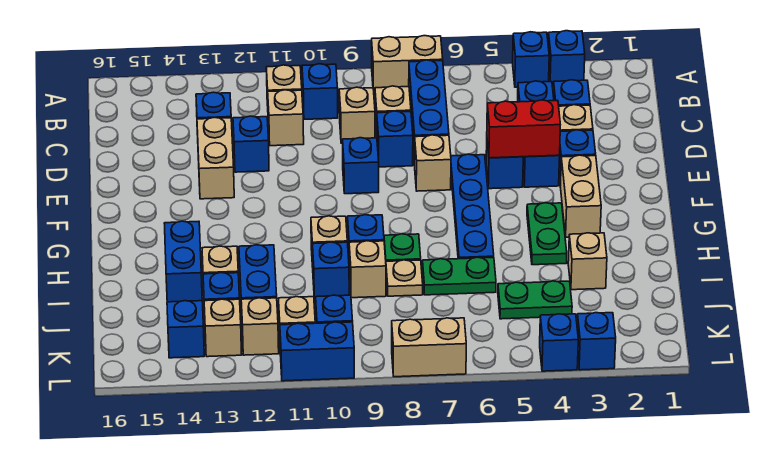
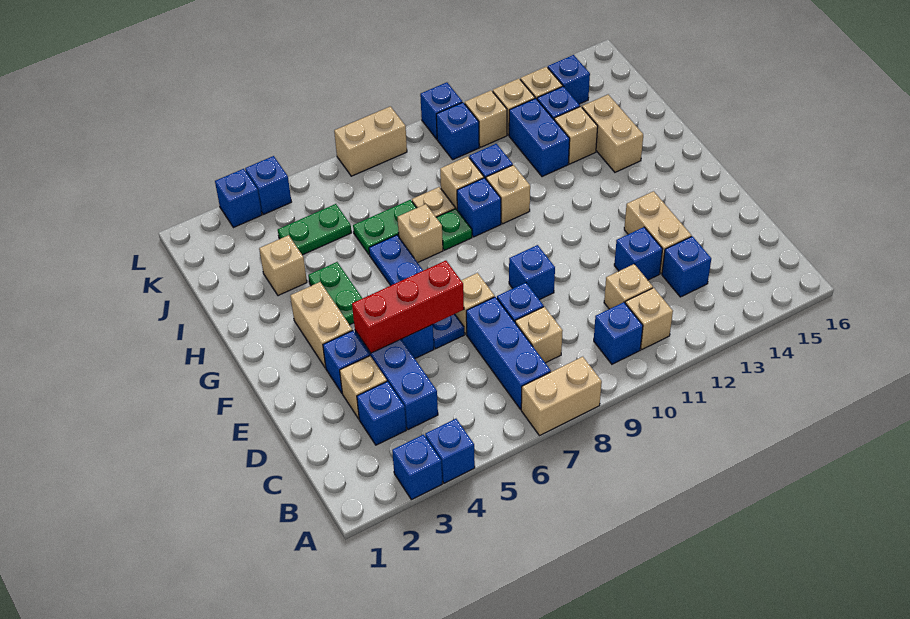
tan brick C9 level 1 -> tan brick H7 level 1
red brick E4:E5 level 2 -> red brick E4:E6 level 2
blue brick H14:I14 level 1 -> tan brick H14:I14 level 1
blue brick L10:L11 level 1 -> blue brick L10 level 1

